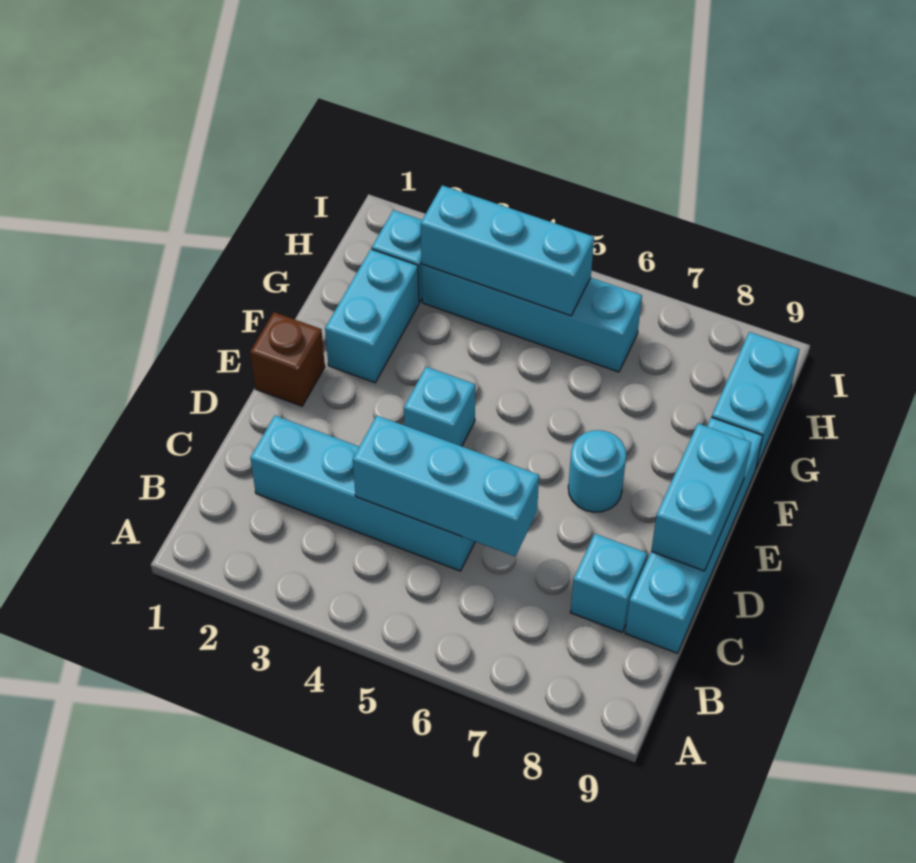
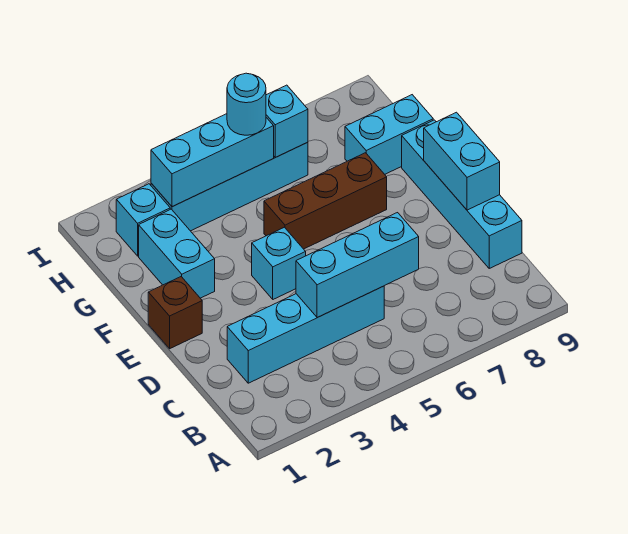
cyan brick C8 level 1 -> cyan brick H6 level 2
cyan round brick E7 level 1 -> cyan round brick H5 level 3
none -> brown brick F5:F7 level 1
cyan brick G9:H9 level 1 -> cyan brick G8:G9 level 1

